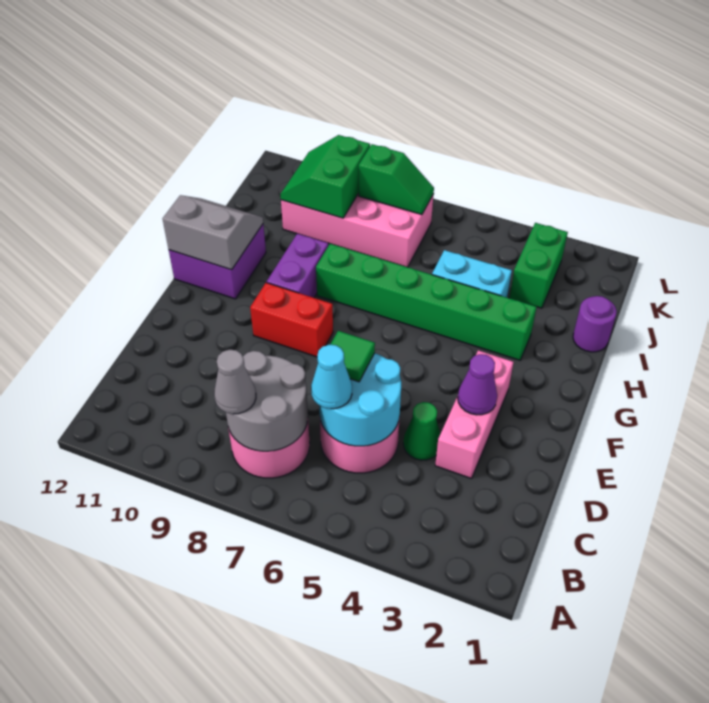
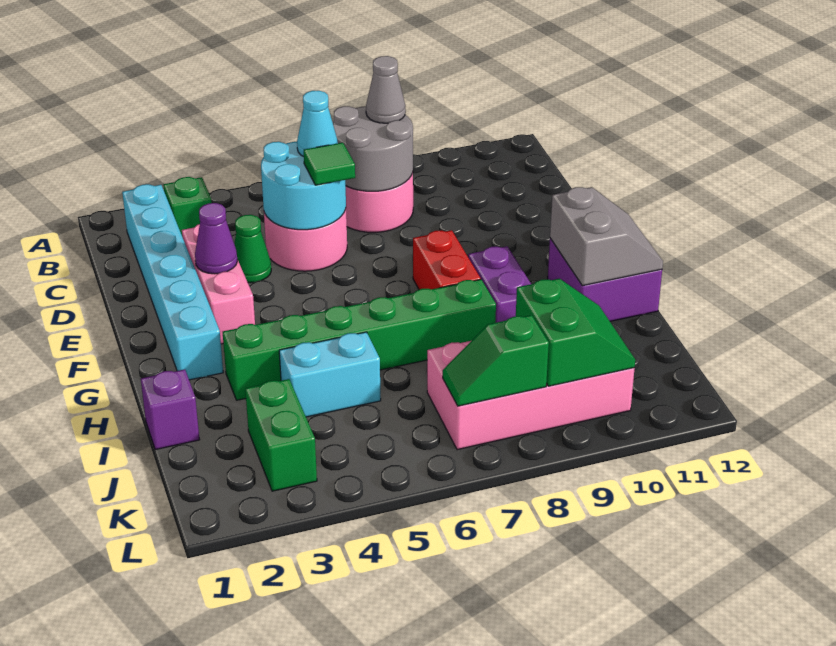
none -> cyan brick B2:G2 level 1
none -> green brick B3 level 1
red brick F8:F9 level 1 -> red brick F8:G8 level 1
grey slope G11:H12 level 2 top G -> grey slope G11:H12 level 2 top 11
purple round brick I1 level 1 -> purple brick I1 level 1

